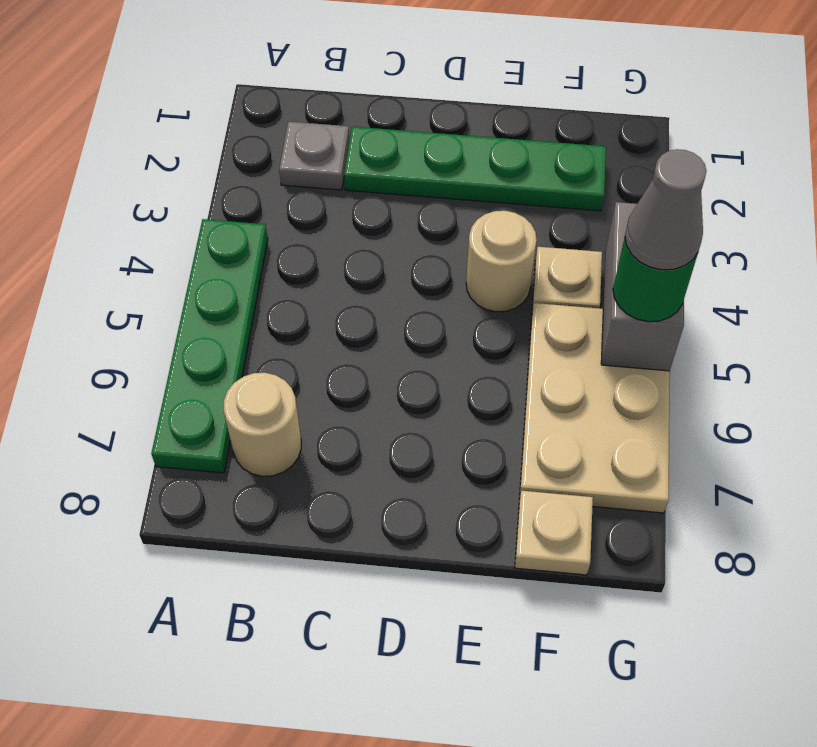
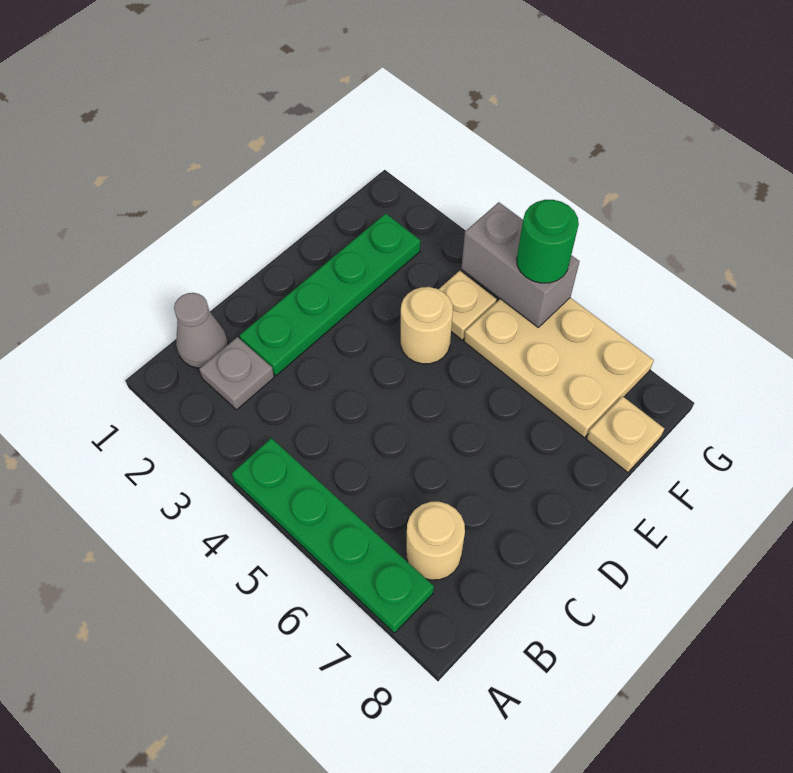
grey cone G5 level 4 -> grey cone B1 level 1

